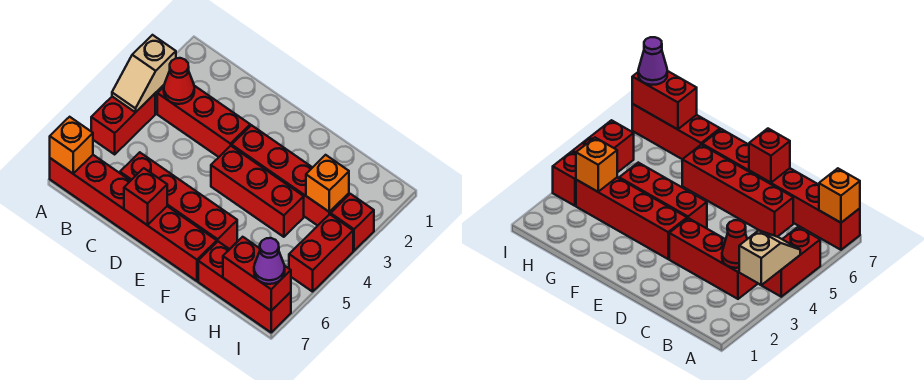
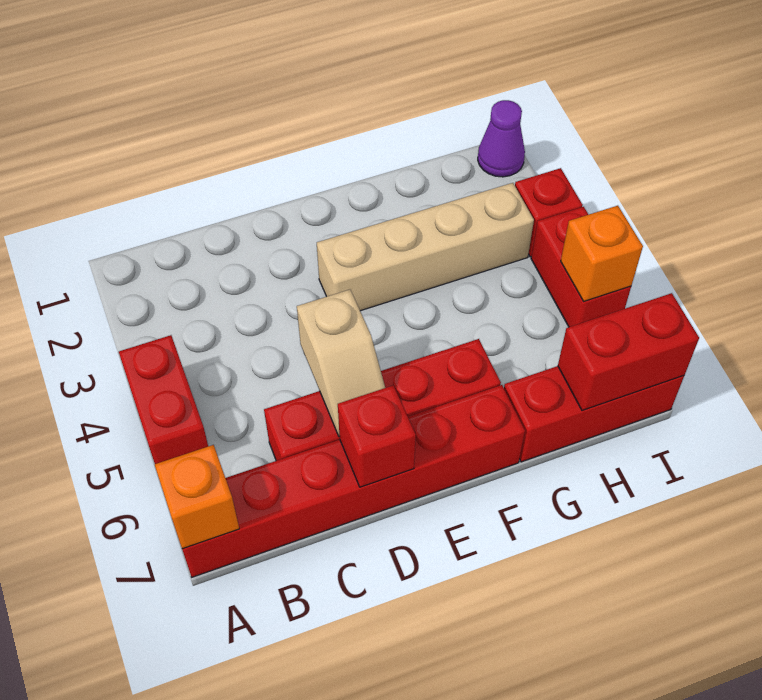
tan slope A3:A4 level 2 top 3 -> tan slope D5:D6 level 2 top 5
red brick B3:D3 level 1 -> none
red cone B3 level 2 -> none
red brick E3:H3 level 1 -> tan brick E3:H3 level 1
red brick E4:G4 level 1 -> none
orange brick H3 level 2 -> orange brick I5 level 2
purple cone I7 level 3 -> purple cone I1 level 1

